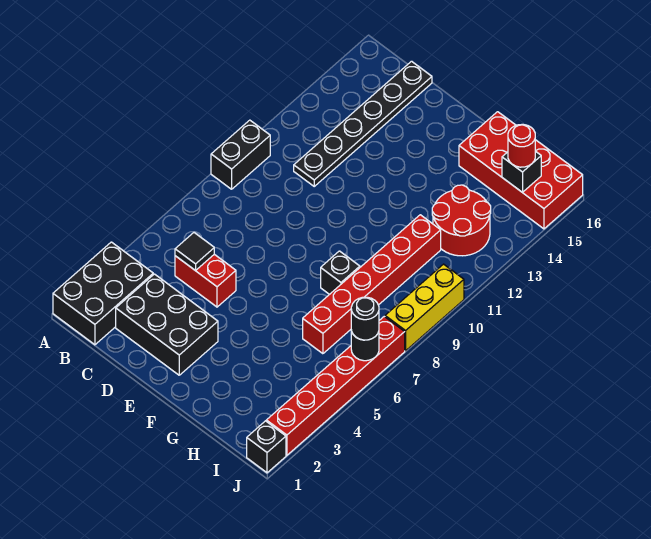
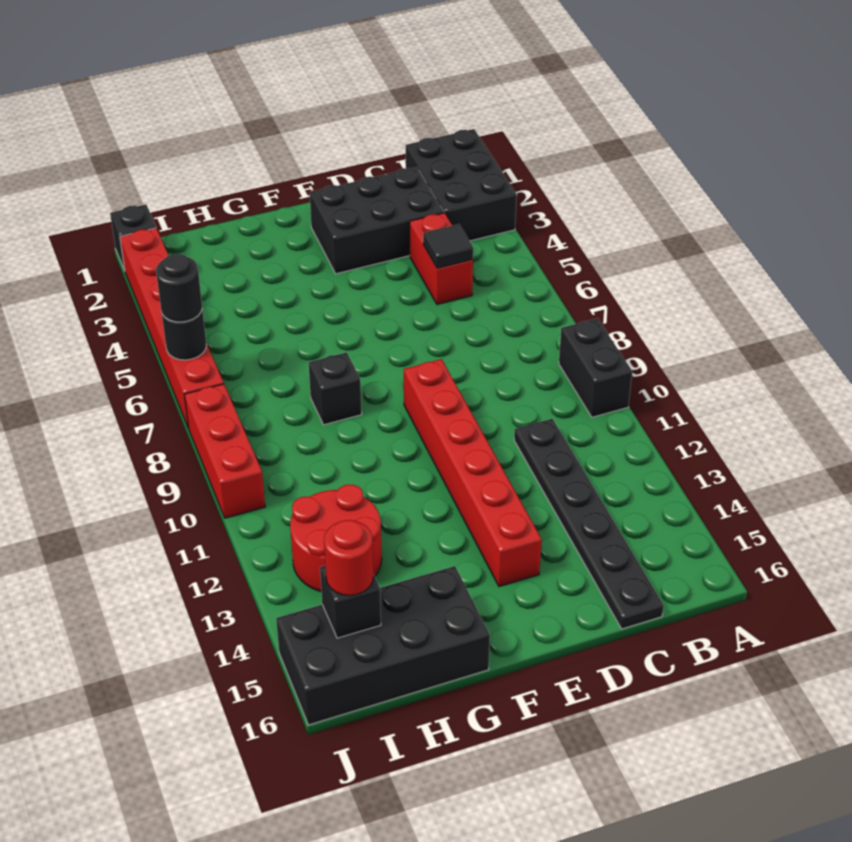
red brick C5:D5 level 1 -> red brick C4:C5 level 1
red brick G15:J16 level 1 -> black brick G15:J16 level 1
red brick H6:H11 level 1 -> red brick E9:E14 level 1
yellow brick J8:J10 level 1 -> red brick J8:J10 level 1

